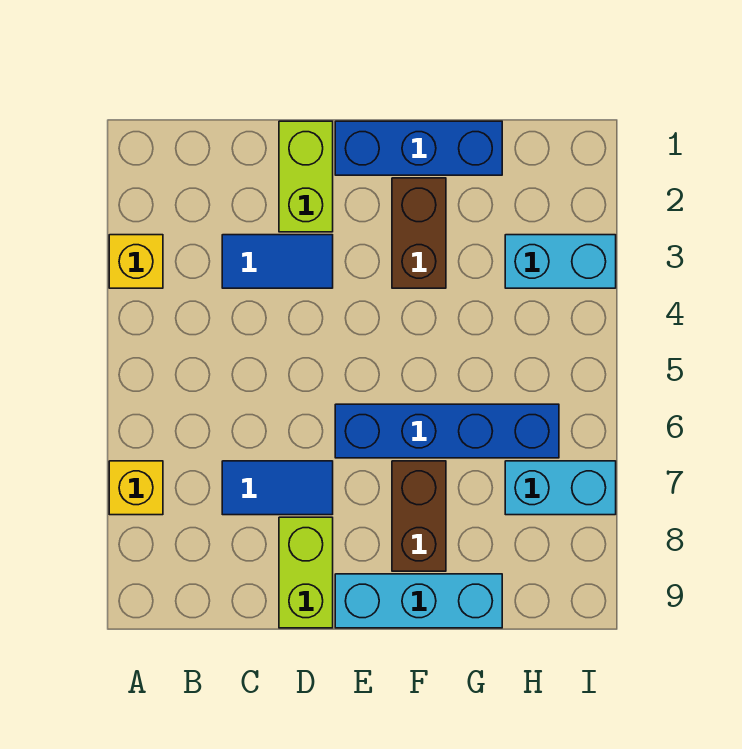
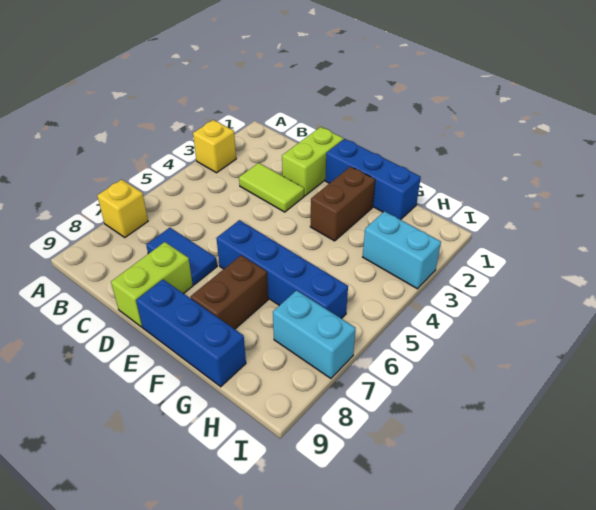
blue tile C3:D3 level 1 -> lime tile C3:D3 level 1
cyan brick E9:G9 level 1 -> blue brick E9:G9 level 1

